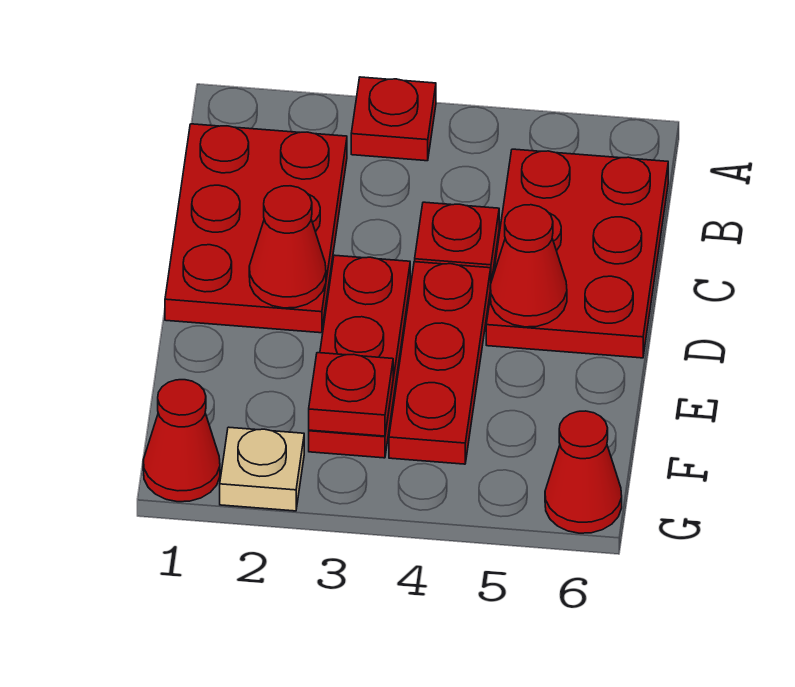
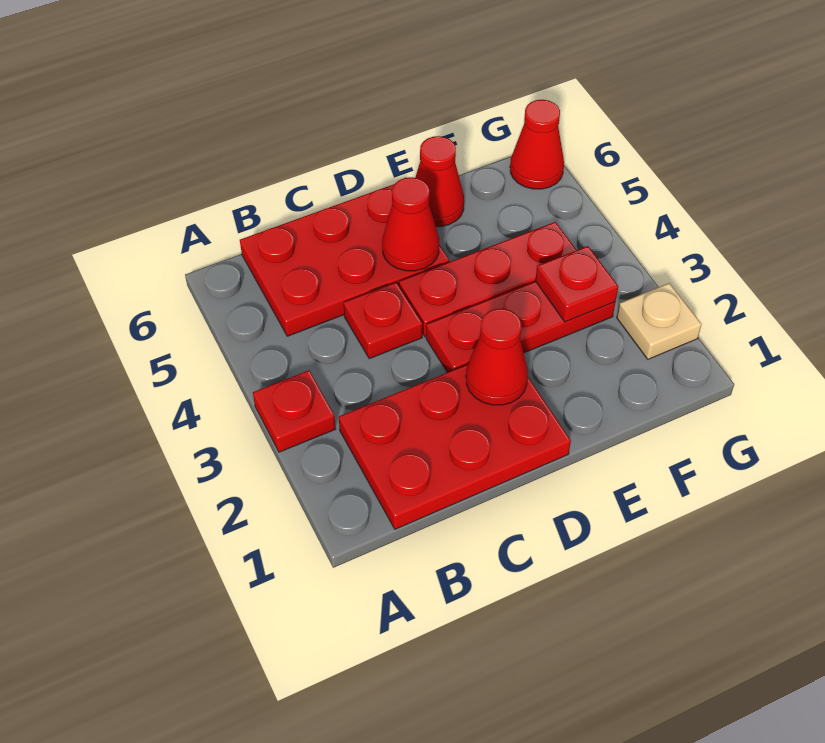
red cone G1 level 1 -> red cone E6 level 1

